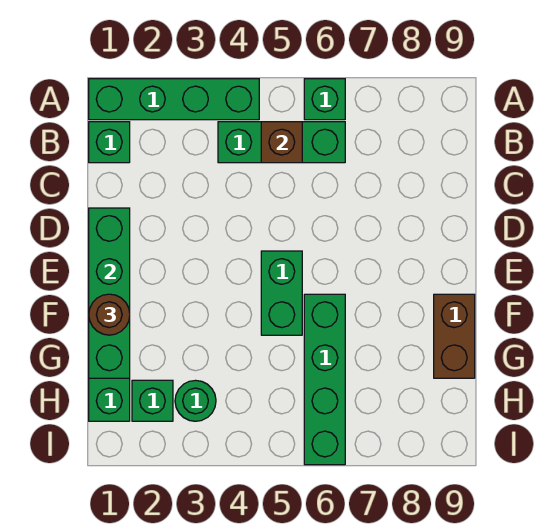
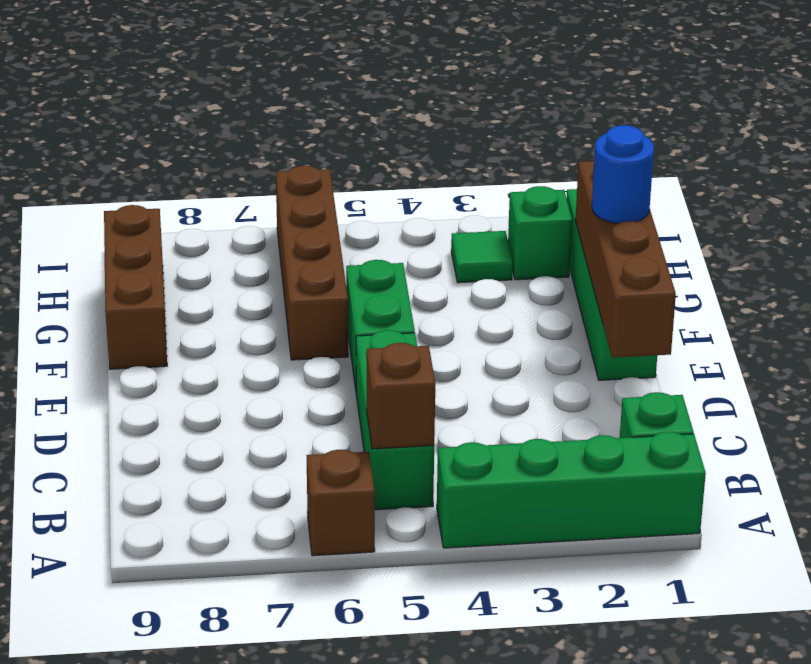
green brick A6 level 1 -> brown brick A6 level 1
green brick B4:B6 level 1 -> green brick B5:D5 level 1
green brick D1:G1 level 2 -> brown brick D1:G1 level 2
brown round brick F1 level 3 -> blue round brick F1 level 3
green brick F6:I6 level 1 -> brown brick F6:I6 level 1
brown brick F9:G9 level 1 -> brown brick F9:H9 level 1
green round brick H3 level 1 -> green tile H3 level 1

